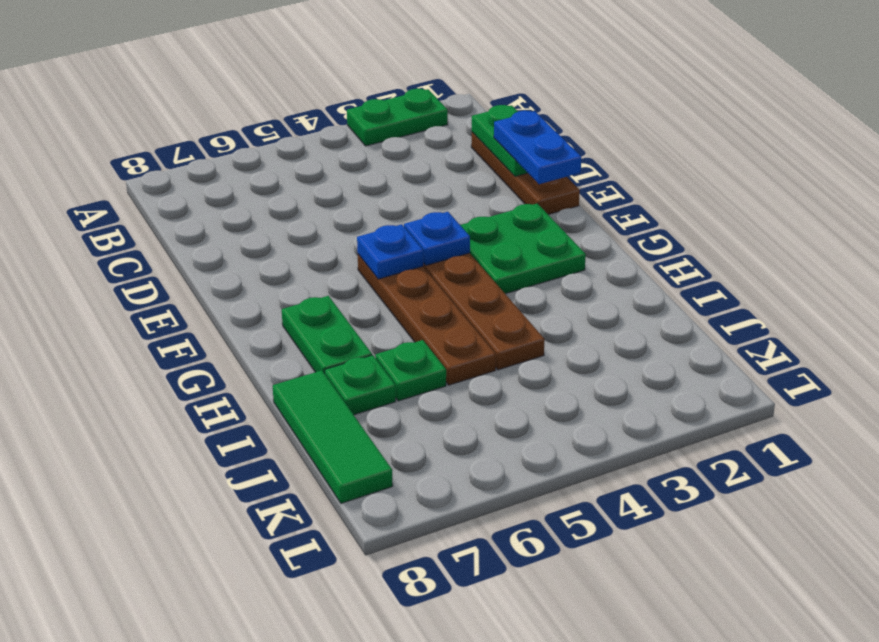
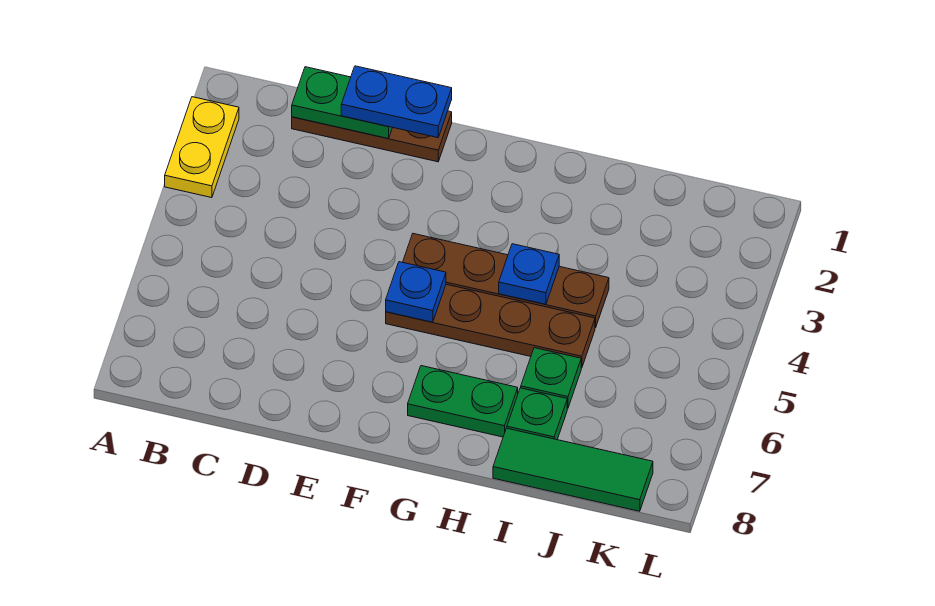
green plate A2:A3 level 1 -> yellow plate A2:A3 level 1
green plate F2:G3 level 1 -> none
blue plate F4 level 2 -> blue plate H4 level 2

